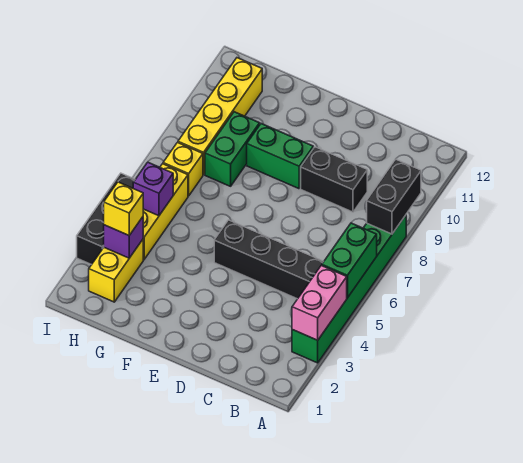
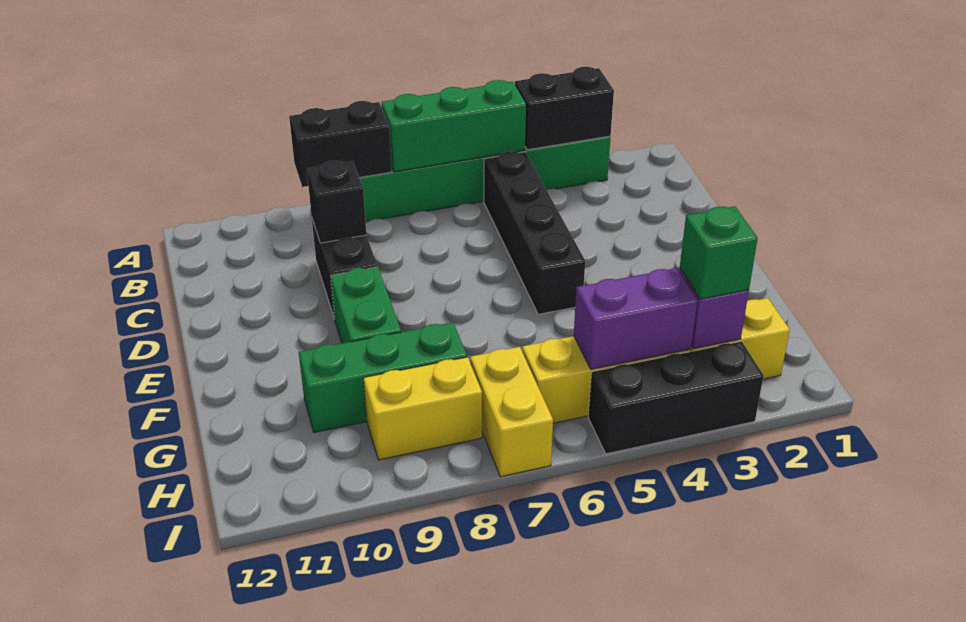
pink brick A3:A4 level 2 -> black brick A3:A4 level 2
green brick A5:A6 level 2 -> green brick A5:A7 level 2
none -> black brick C9 level 2
green brick G8:G9 level 1 -> green brick G8:G10 level 1
yellow brick H3 level 3 -> green brick H3 level 3
purple brick H5 level 2 -> purple brick H4:H5 level 2
yellow brick H7 level 1 -> yellow brick H7:I7 level 1
yellow brick H8:H11 level 1 -> yellow brick H8:H9 level 1

